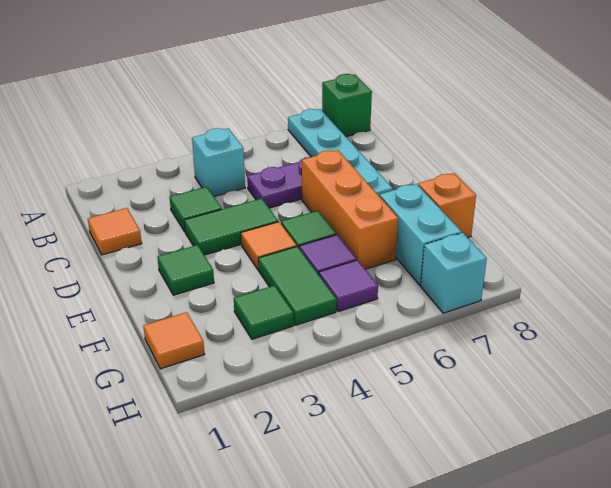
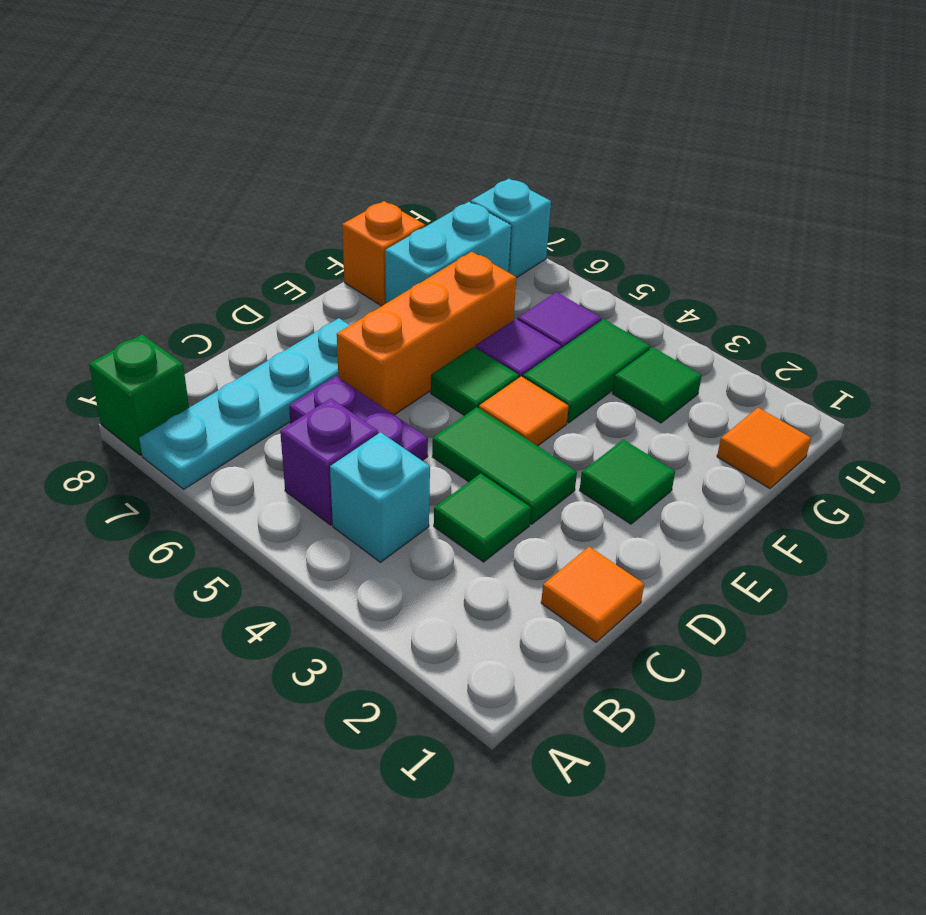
none -> purple brick B5 level 1

